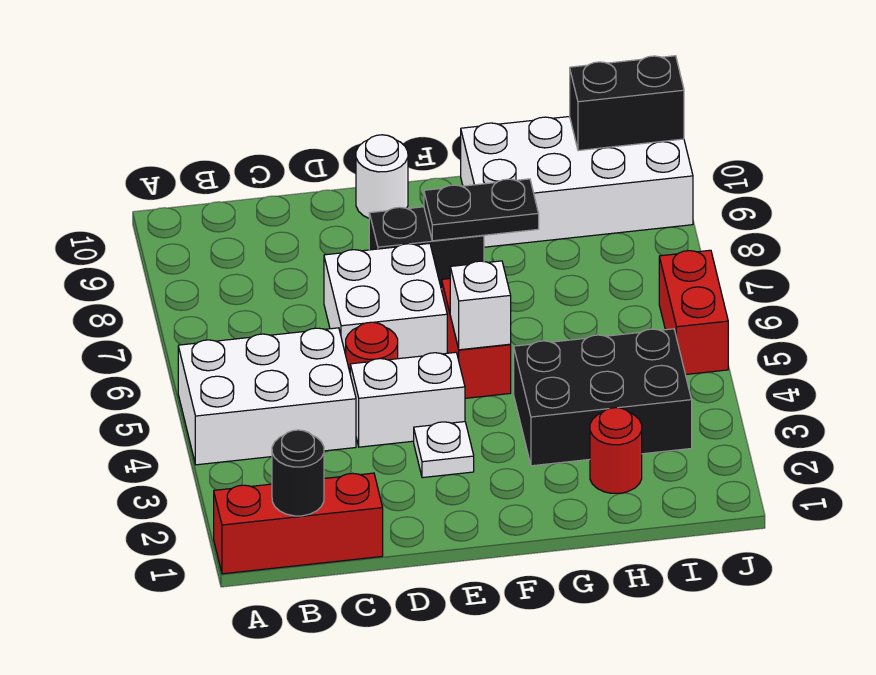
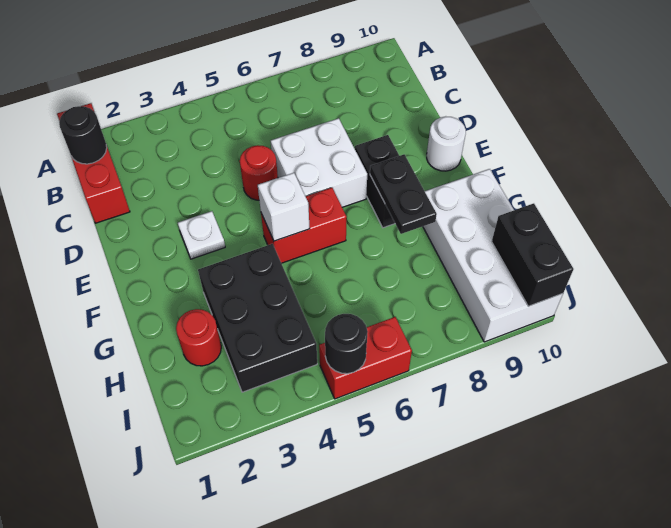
white brick A4:C5 level 1 -> none
white brick D4:E4 level 1 -> none
none -> black round brick J5 level 2

